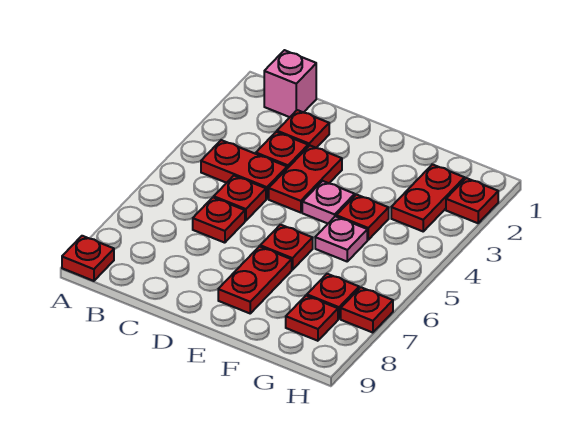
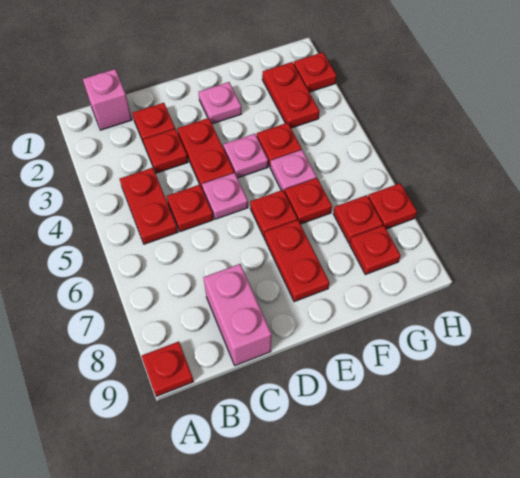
red plate B4:C4 level 1 -> red plate B4:B5 level 1
red plate C6 level 1 -> red plate F6 level 1
none -> pink brick C8:C9 level 1
none -> pink plate D5 level 1
none -> pink plate E2 level 1

